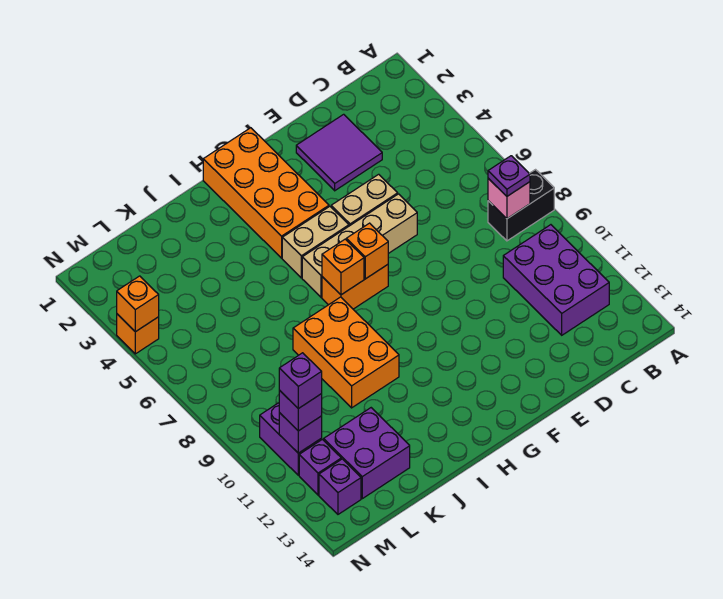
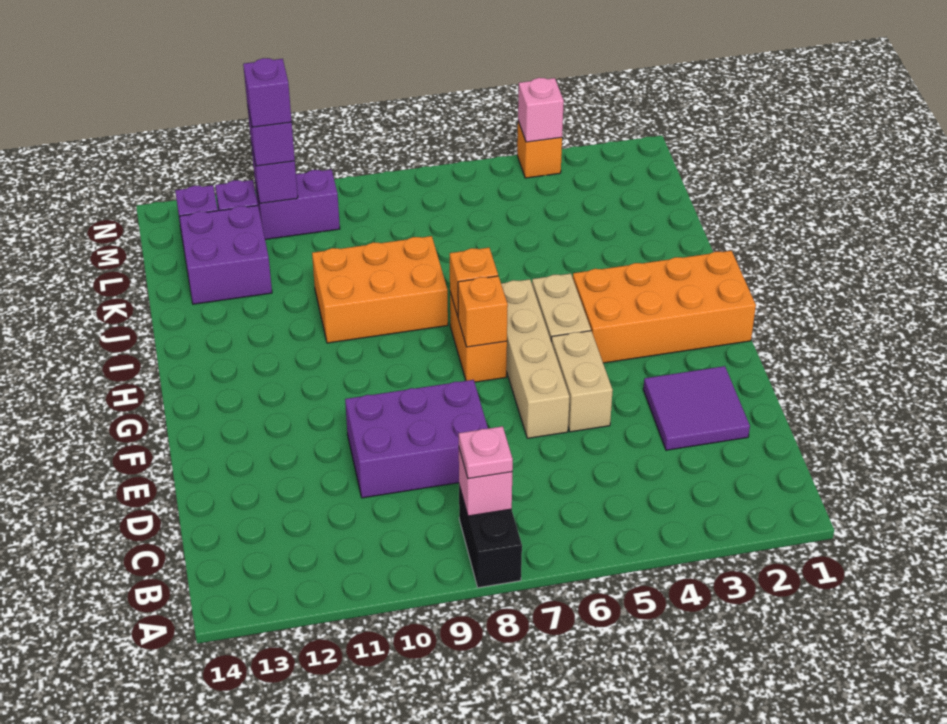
purple plate B8 level 3 -> pink plate B8 level 3
purple brick B10:C12 level 1 -> purple brick D8:E10 level 1
orange brick N4 level 2 -> pink brick N4 level 2

